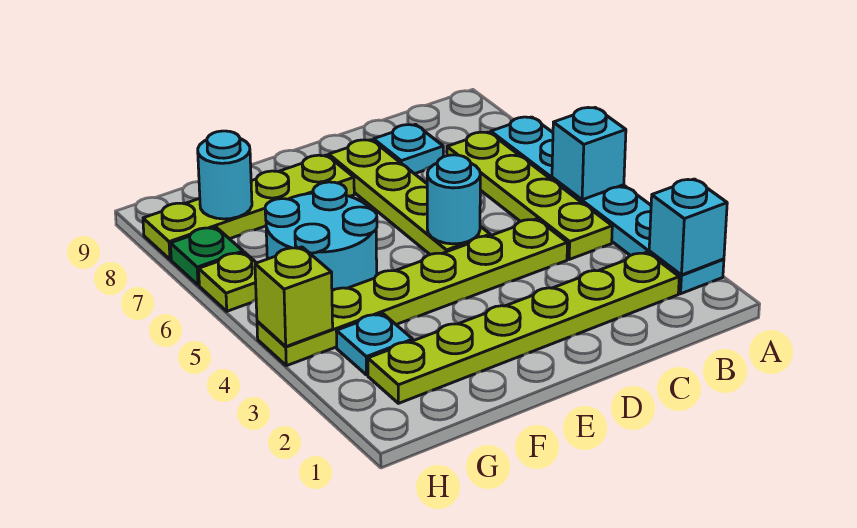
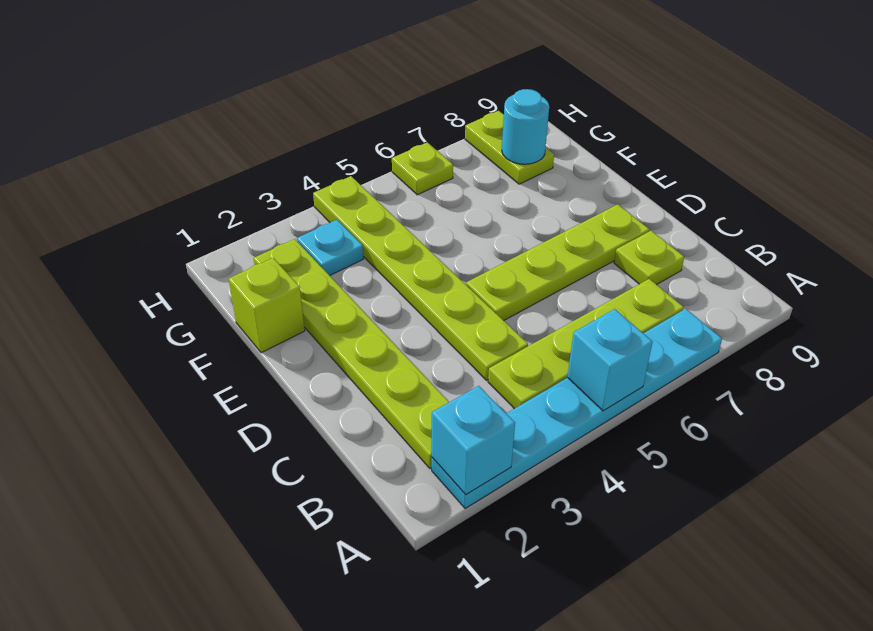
cyan plate C8 level 1 -> lime plate C8 level 1
cyan round brick D5 level 2 -> none
lime plate E8:H8 level 1 -> lime plate G8:H8 level 1
cyan round brick F5:G6 level 1 -> none
lime brick H4 level 2 -> lime brick F1 level 1
green plate H7 level 1 -> none

